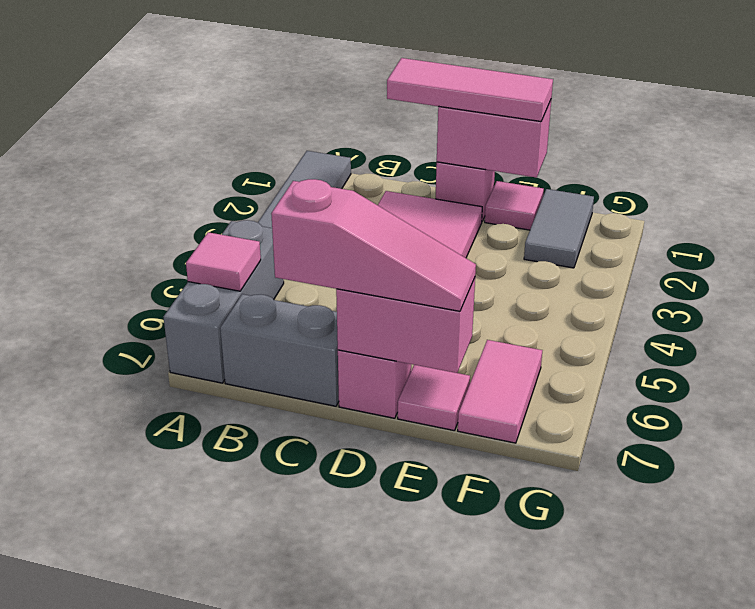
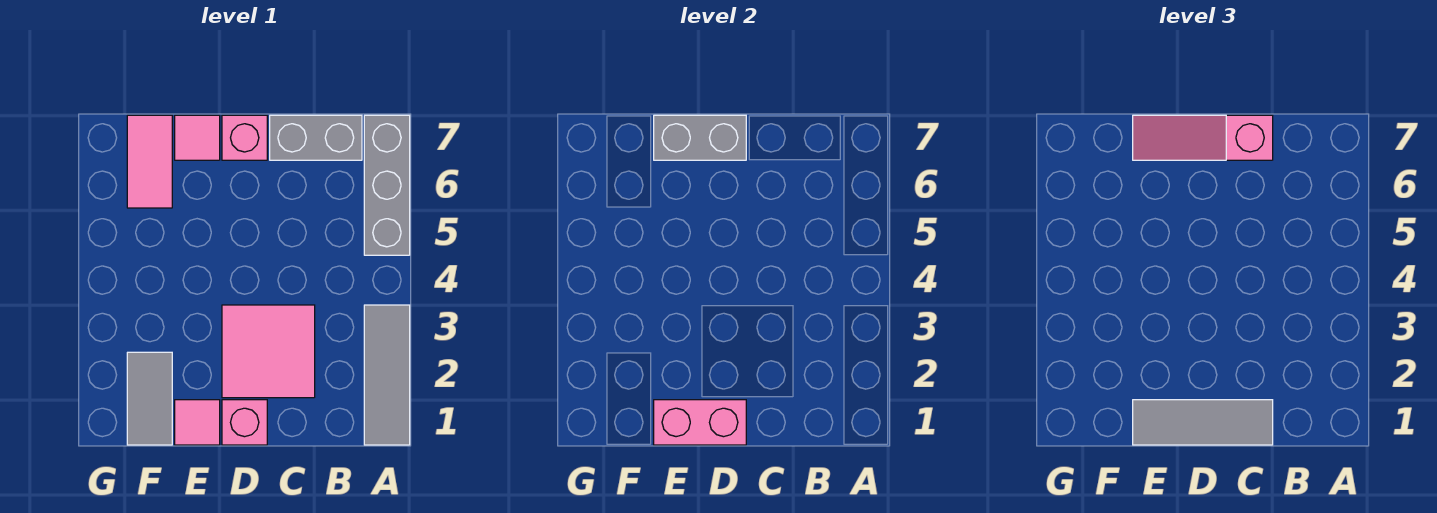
pink tile A6 level 2 -> none
pink tile C1:E1 level 3 -> grey tile C1:E1 level 3
pink brick D7:E7 level 2 -> grey brick D7:E7 level 2

